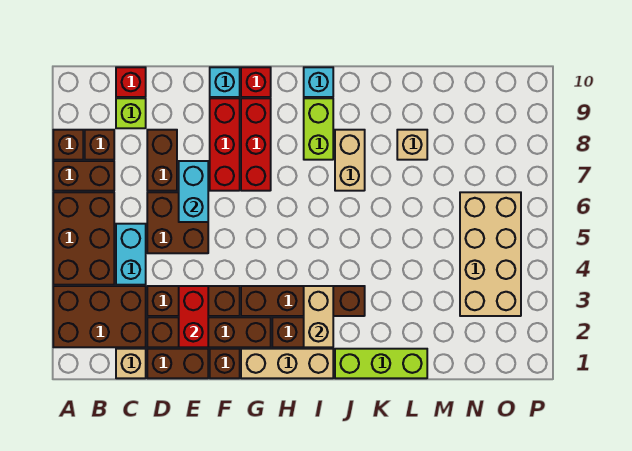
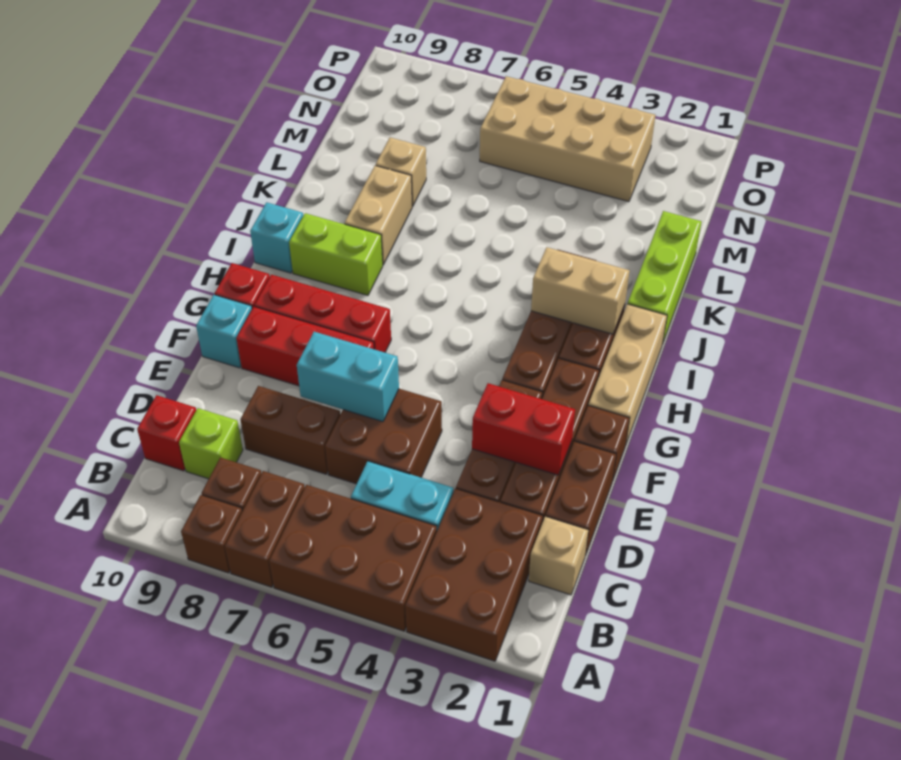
tan brick J7:J8 level 1 -> tan brick J8:K8 level 1

